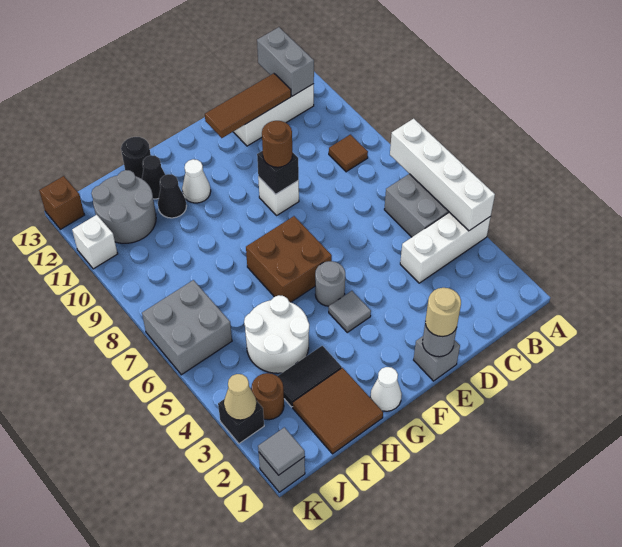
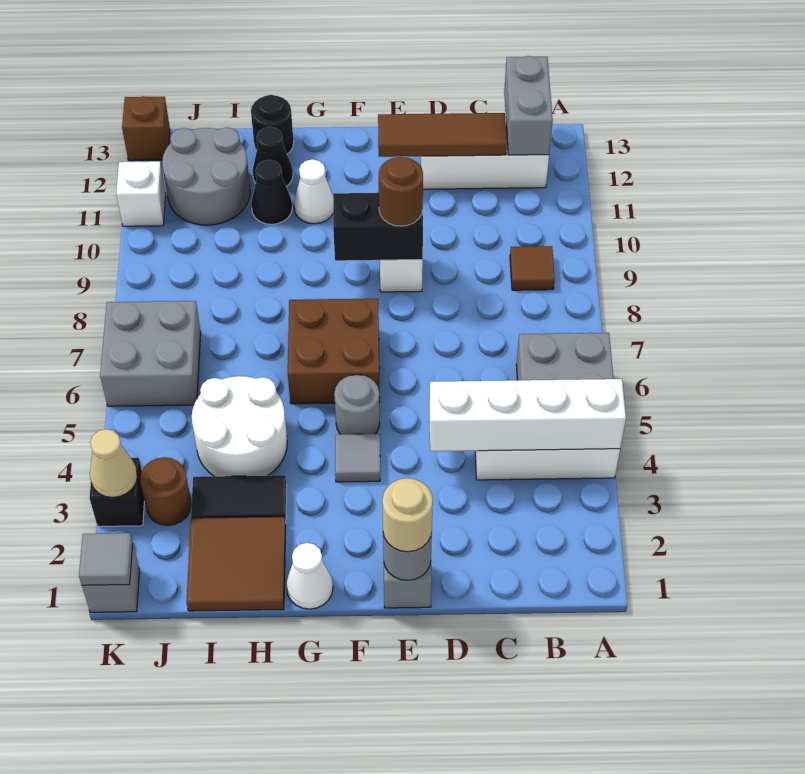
white brick A4:A7 level 2 -> white brick A4:D4 level 2
black brick E9 level 2 -> black brick E9:F9 level 2

